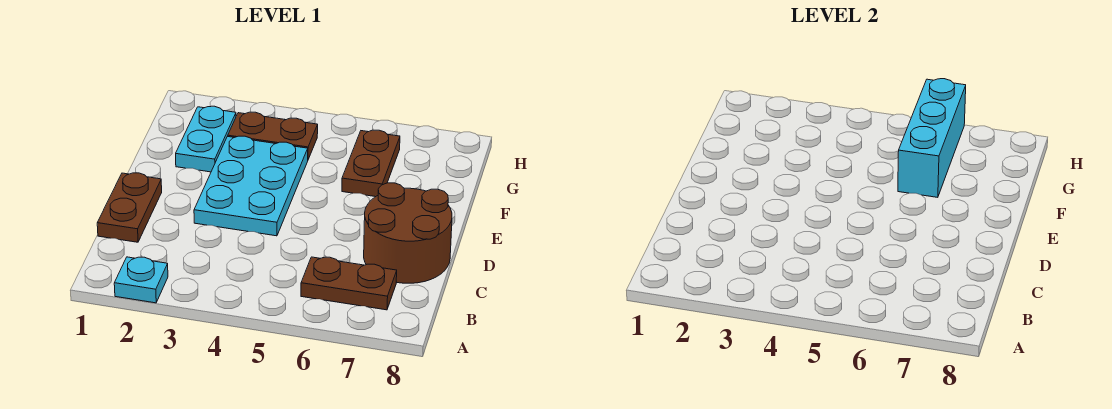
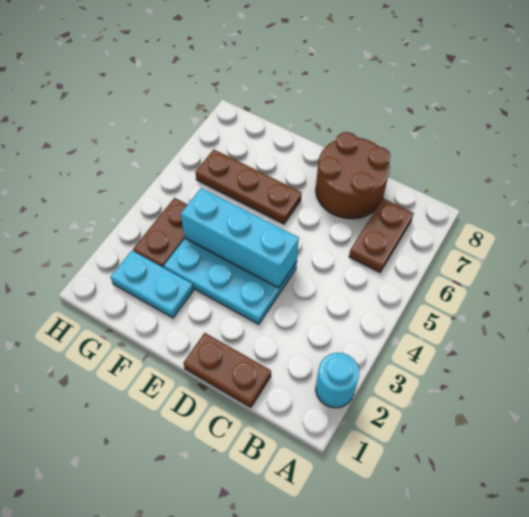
cyan plate A2 level 1 -> cyan round brick A2 level 1
brown plate F6:G6 level 1 -> brown plate E6:G6 level 1
cyan brick F6:H6 level 2 -> cyan brick D4:F4 level 2

